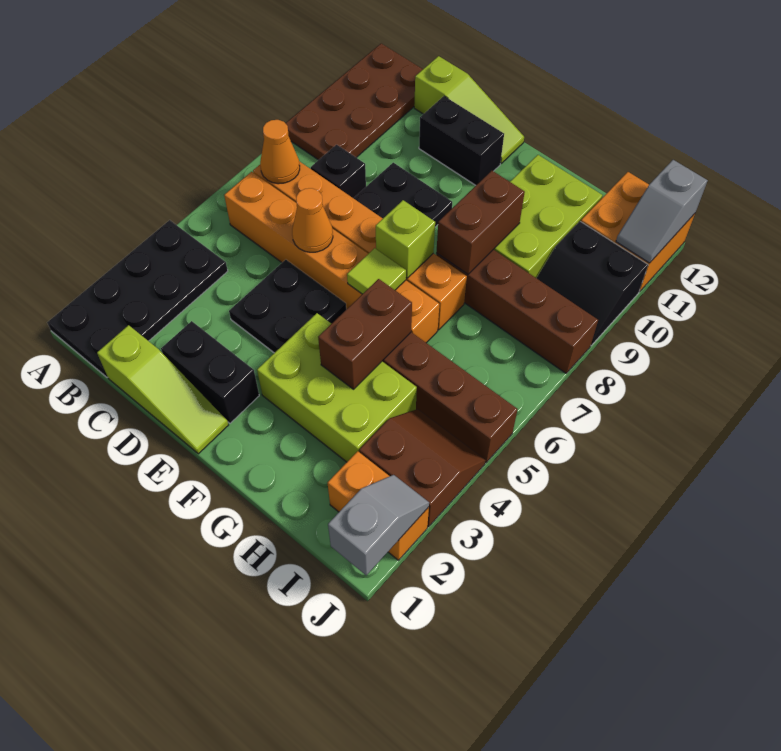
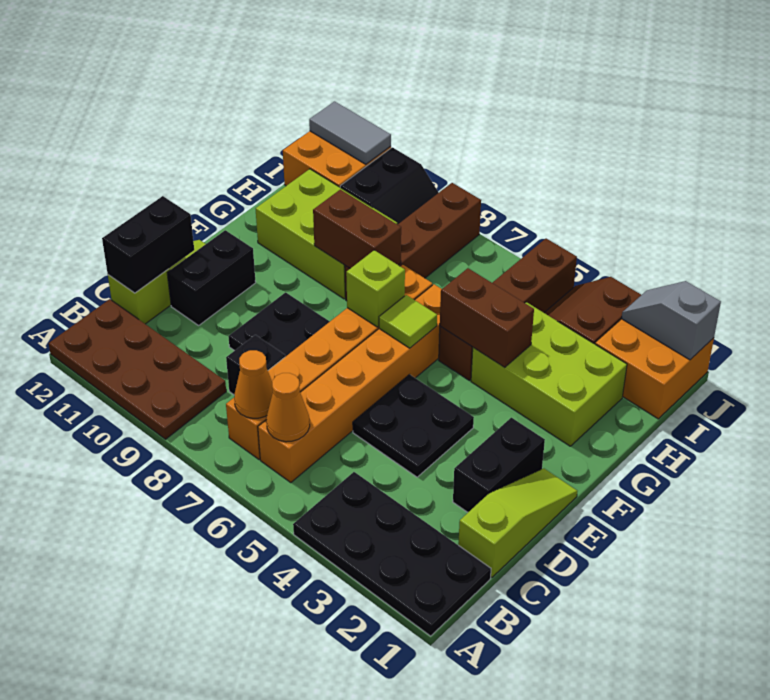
none -> black brick C12:D12 level 2
orange cone D6 level 2 -> orange cone B6 level 2
lime brick F3:H4 level 1 -> lime brick G2:H4 level 1
orange brick I2:J2 level 1 -> orange brick I1:J2 level 1
grey slope J11:J12 level 2 top 12 -> grey tile J11:J12 level 2

